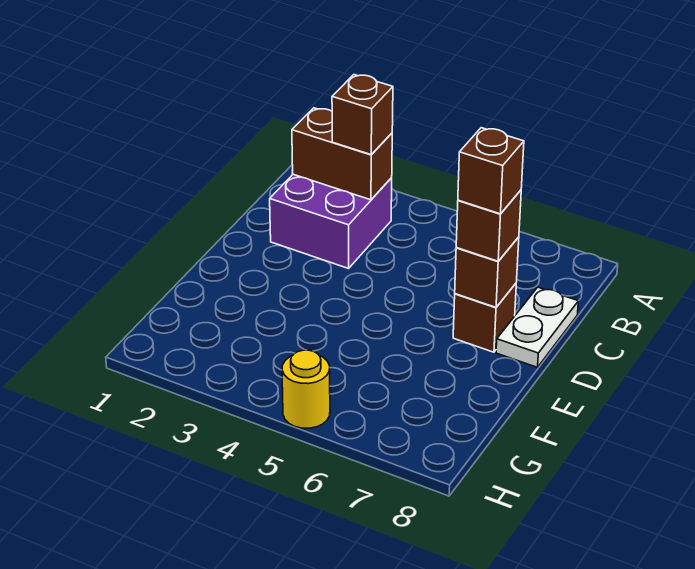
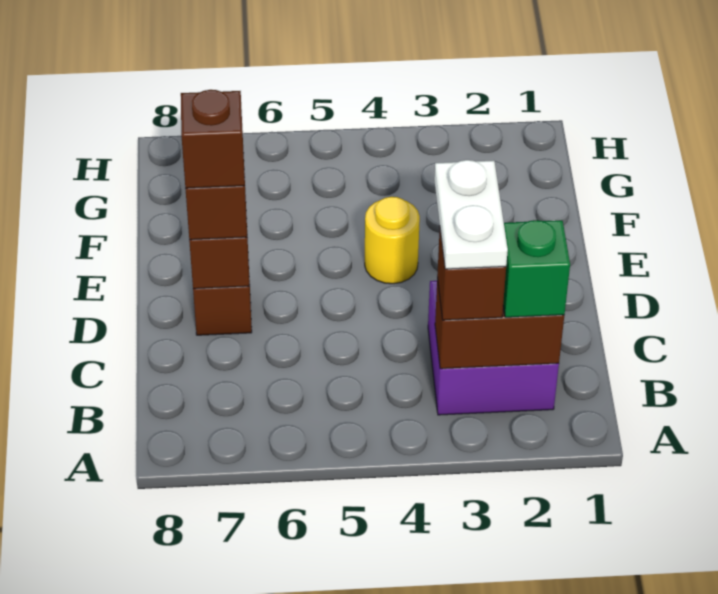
none -> green brick B2 level 3
white plate C8:D8 level 1 -> white plate B3:C3 level 4
yellow round brick H5 level 1 -> yellow round brick E4 level 1

